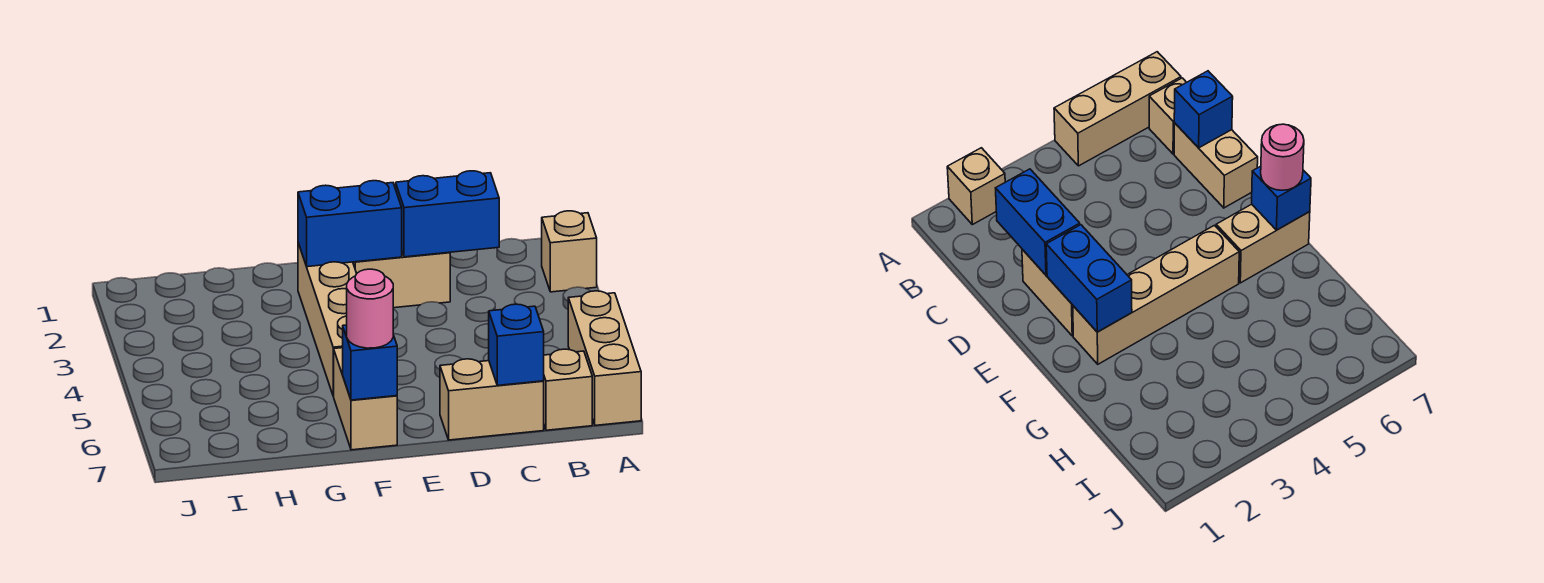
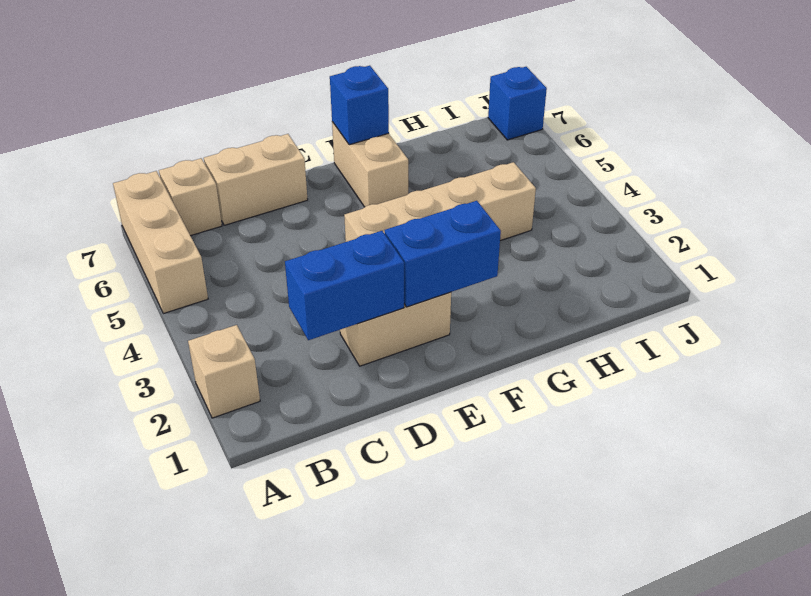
blue brick C7 level 2 -> blue brick J7 level 1
tan brick F2:F5 level 1 -> tan brick E4:H4 level 1
pink round brick F7 level 3 -> none

